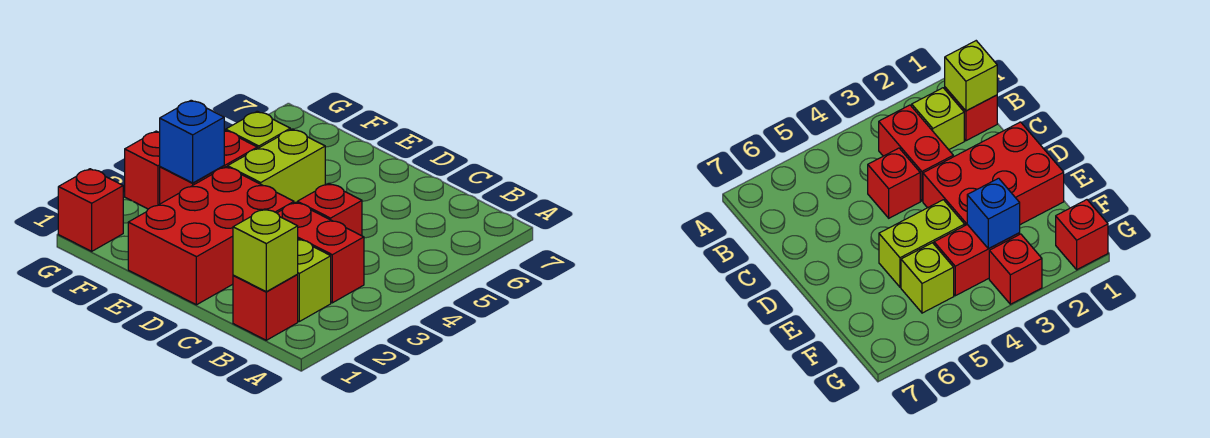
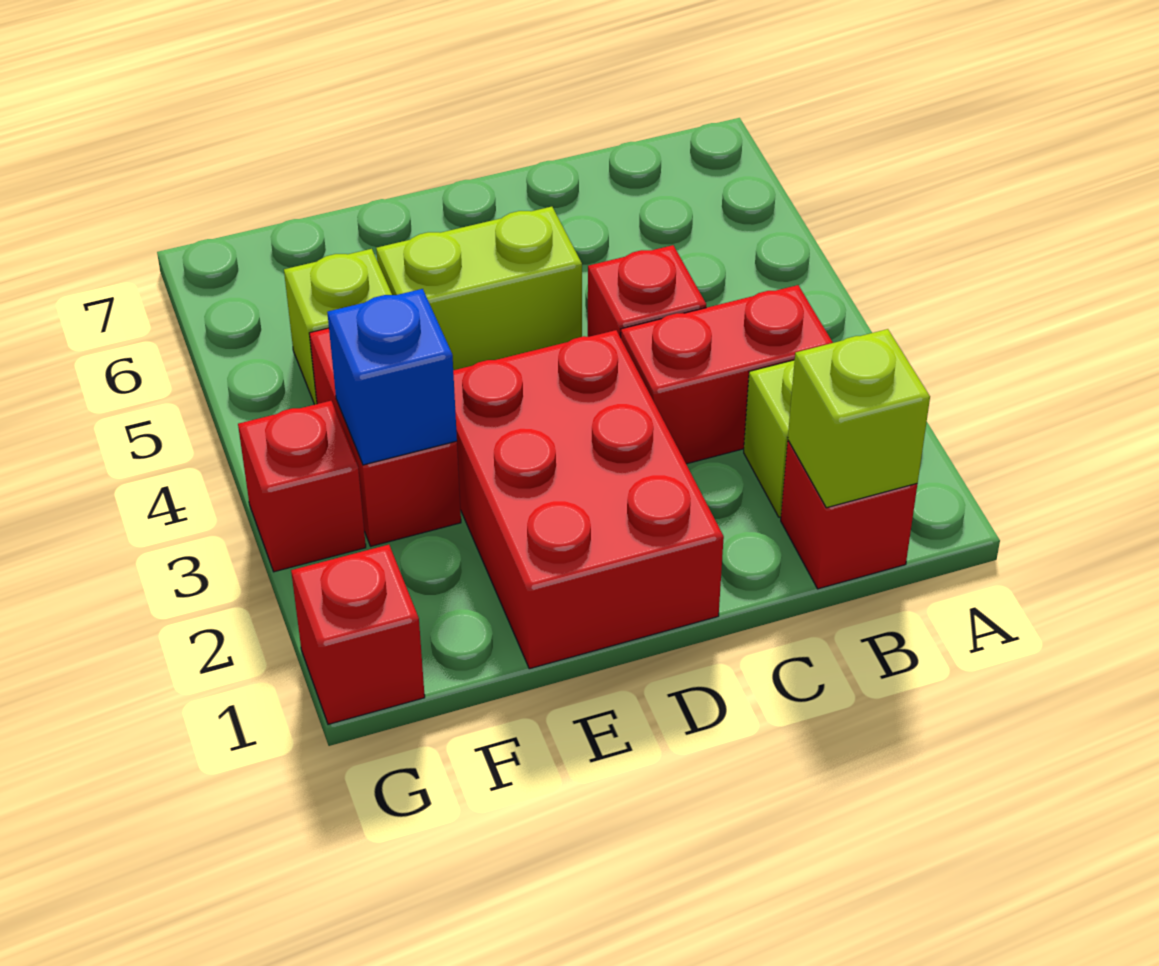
lime brick E4:E5 level 1 -> lime brick D5:E5 level 1

